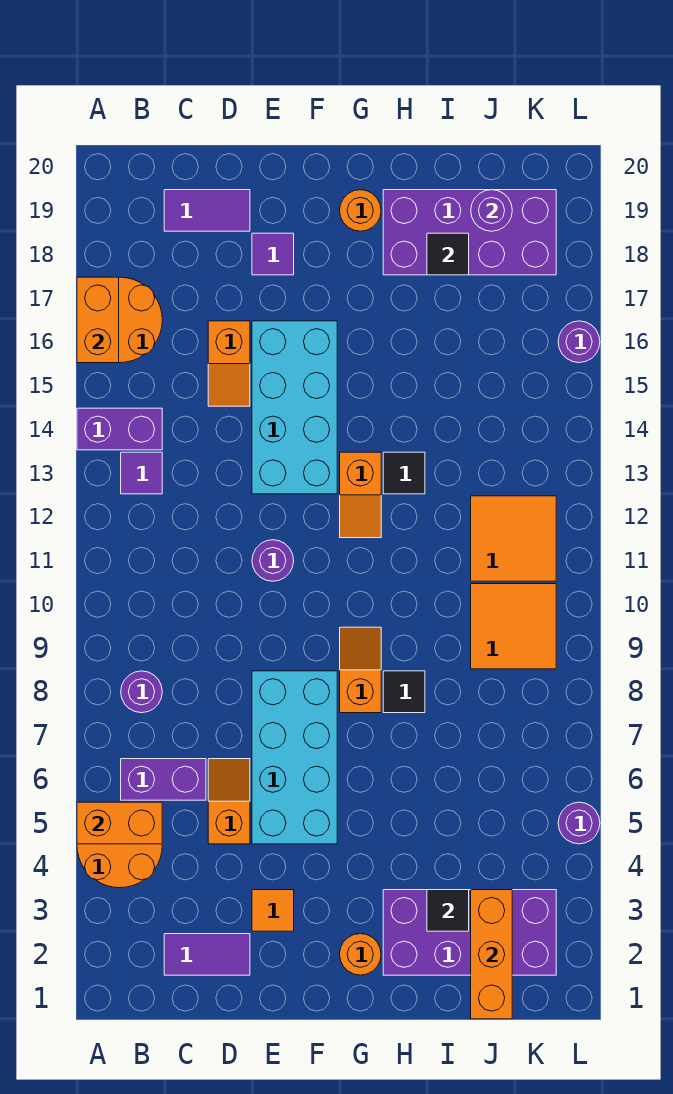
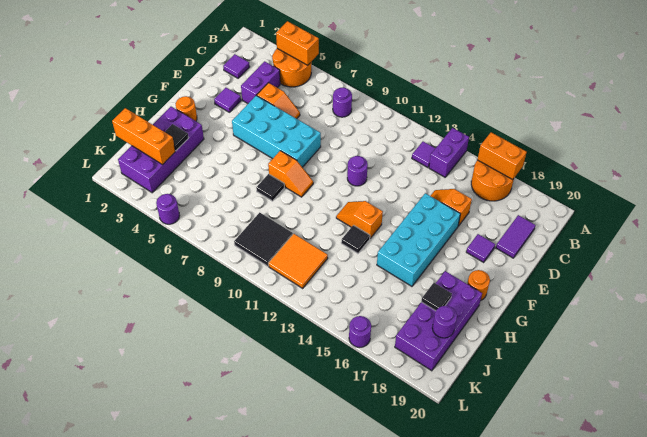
orange brick A5:B5 level 2 -> orange brick A4:A5 level 2
purple brick B6:C6 level 1 -> purple brick C4:D4 level 1
purple tile C2:D2 level 1 -> purple tile C2 level 1
orange tile E3 level 1 -> purple tile E3 level 1
cyan brick E13:F16 level 1 -> cyan brick E15:H16 level 1
orange tile J9:K10 level 1 -> black tile J9:K10 level 1

